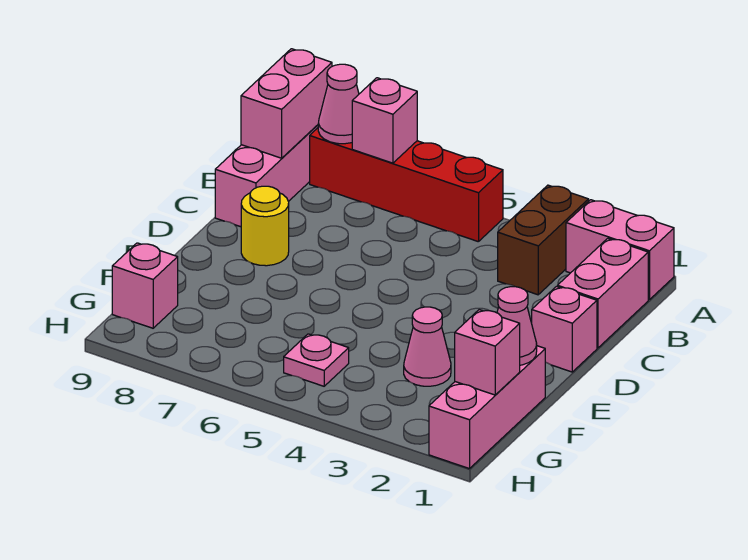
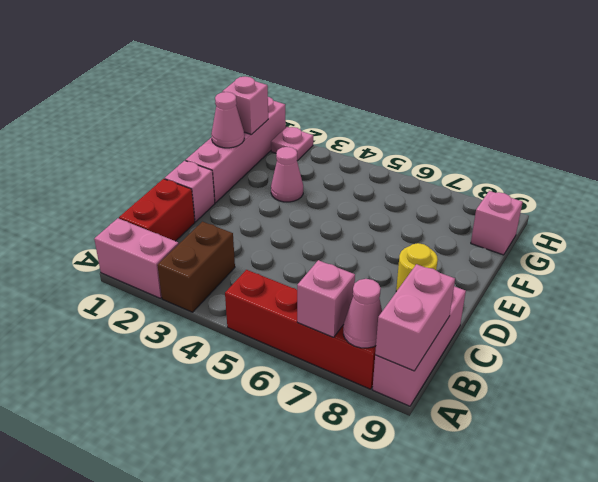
pink brick B1:C1 level 1 -> red brick B1:C1 level 1
pink brick F1:H1 level 1 -> pink brick E1:H1 level 1
pink plate G5 level 1 -> pink plate H2 level 1

